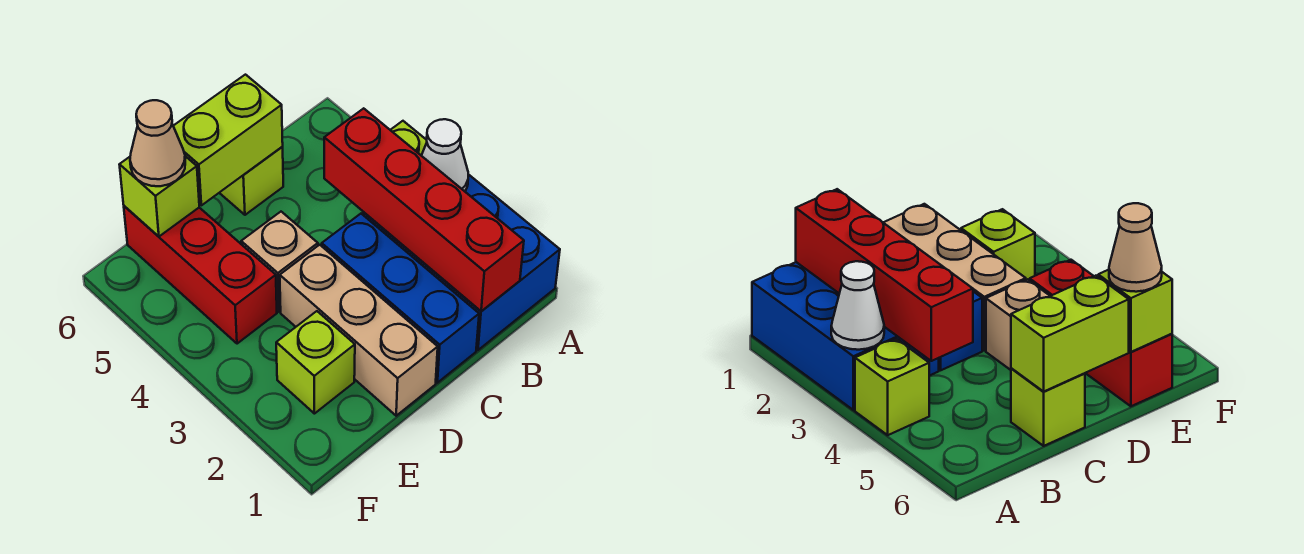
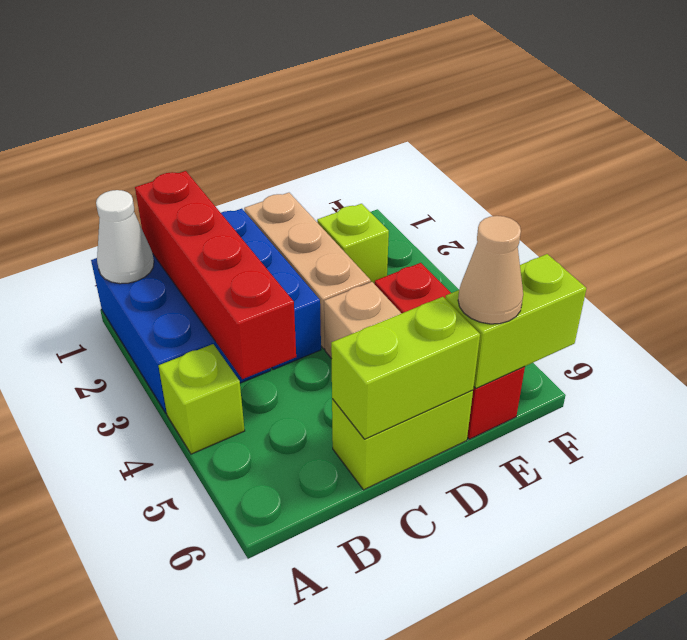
white cone A3 level 2 -> white cone A1 level 2
lime brick C6 level 1 -> lime brick C6:D6 level 1
lime brick E6 level 2 -> lime brick E6:F6 level 2

